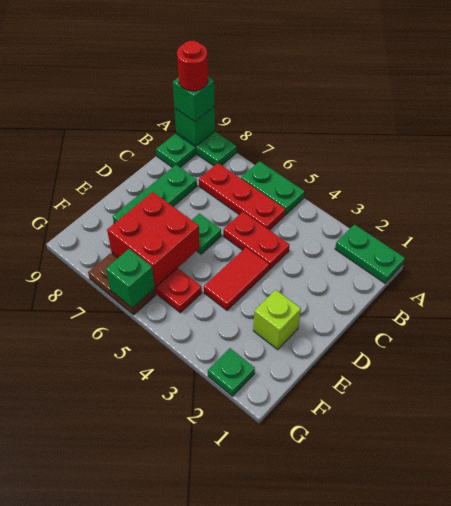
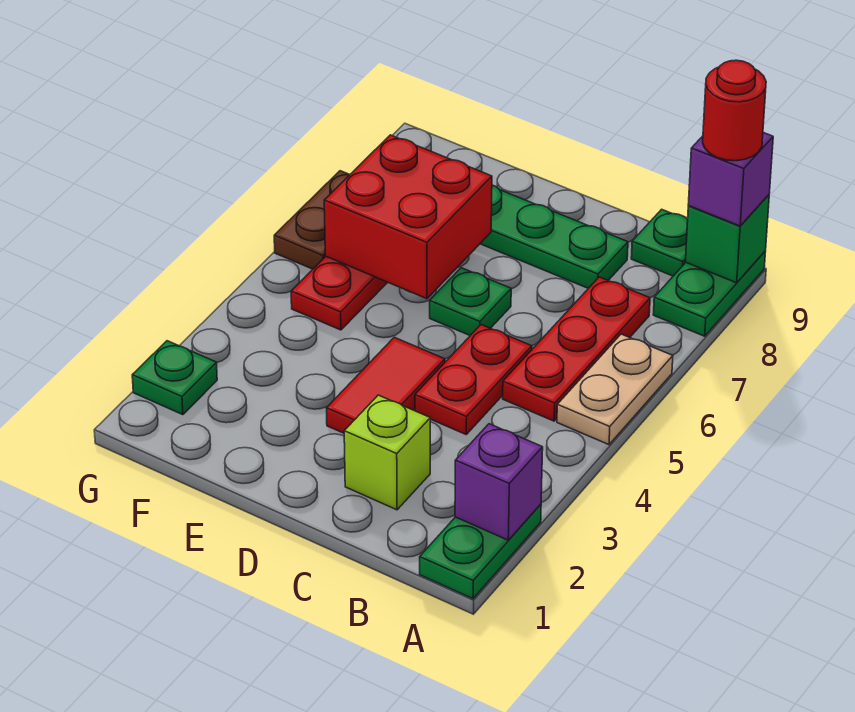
none -> purple brick A2 level 2
green plate A5:A6 level 1 -> tan plate A5:A6 level 1
green brick A9 level 3 -> purple brick A9 level 3
red tile D4:E4 level 1 -> red tile D3:D4 level 1
lime brick E2 level 1 -> lime brick C2 level 1
green brick G6 level 2 -> none

